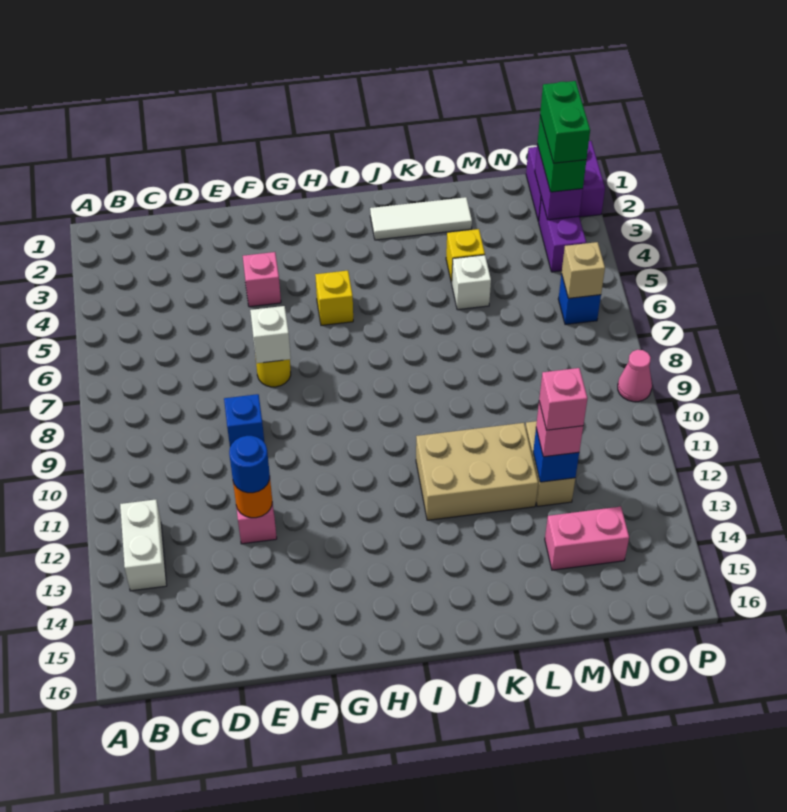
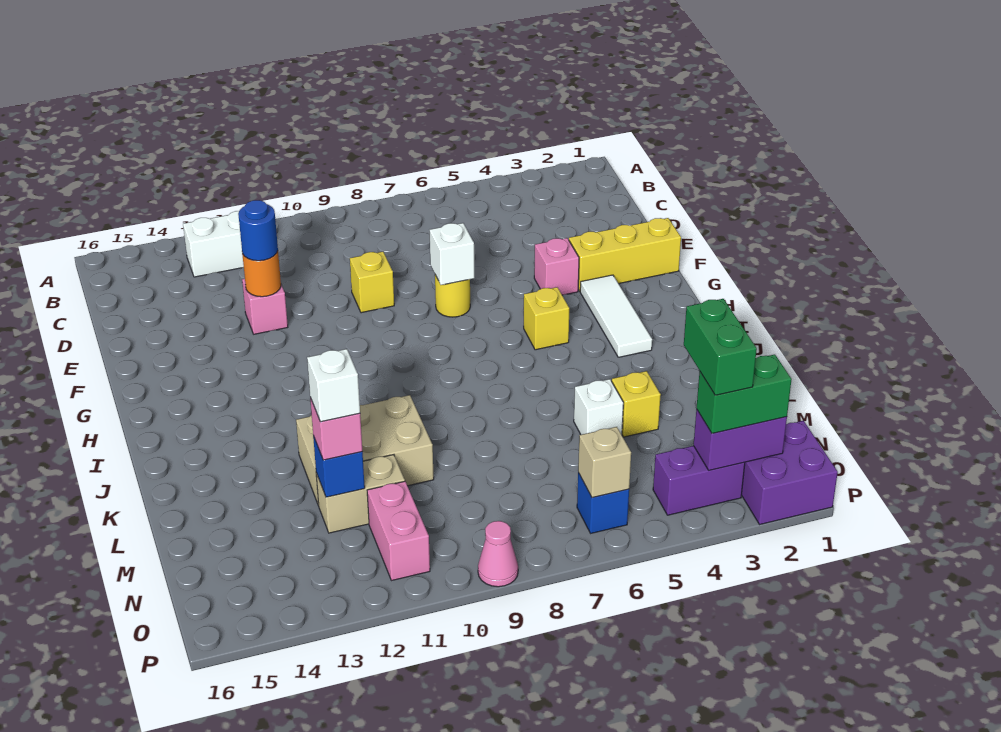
blue brick E9 level 1 -> yellow brick E9 level 1
none -> yellow brick F1:F3 level 1
white tile J2:L2 level 1 -> white tile G3:I3 level 1
tan brick J11:L12 level 1 -> tan brick K10:L12 level 1
pink brick M12 level 4 -> white brick M12 level 4
pink brick M14:N14 level 1 -> pink brick N11:O11 level 1
green brick O2:O3 level 4 -> green brick N3:O3 level 4

